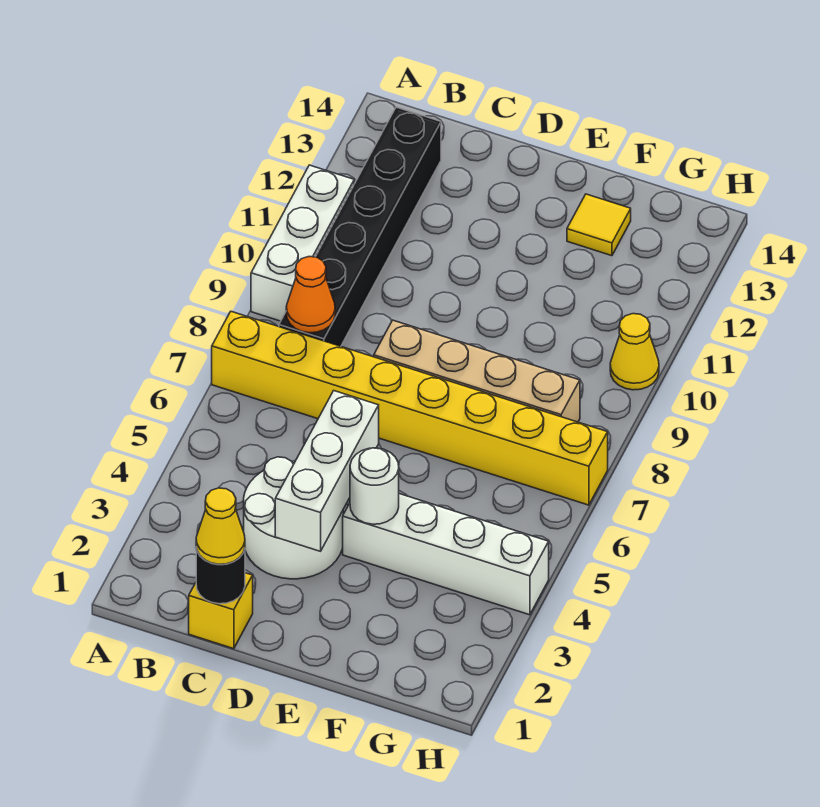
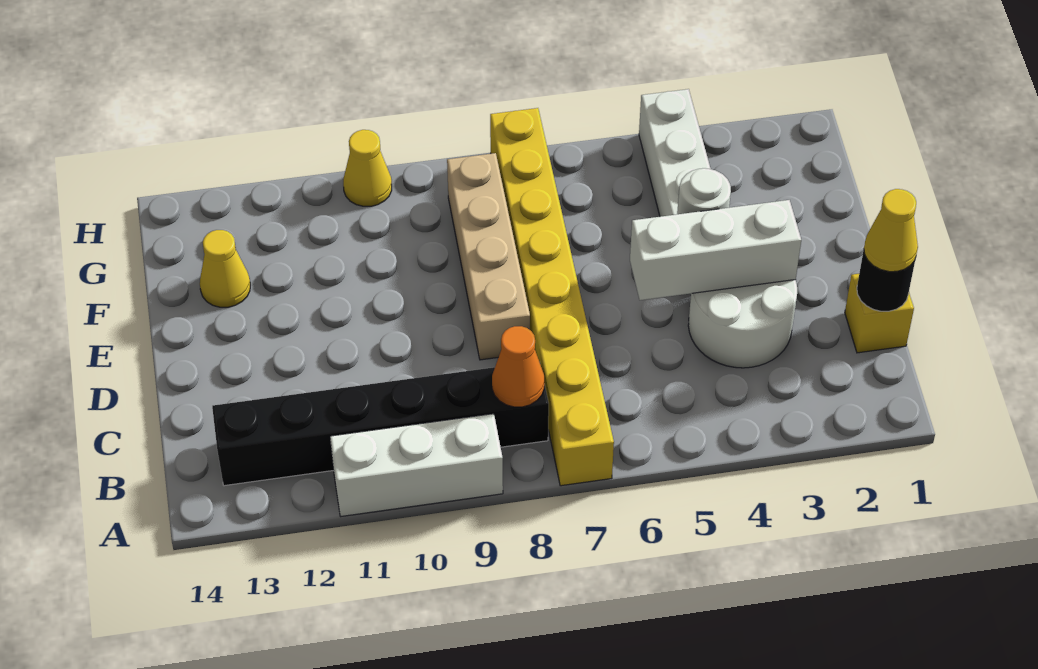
yellow tile F13 level 1 -> yellow cone F13 level 1

